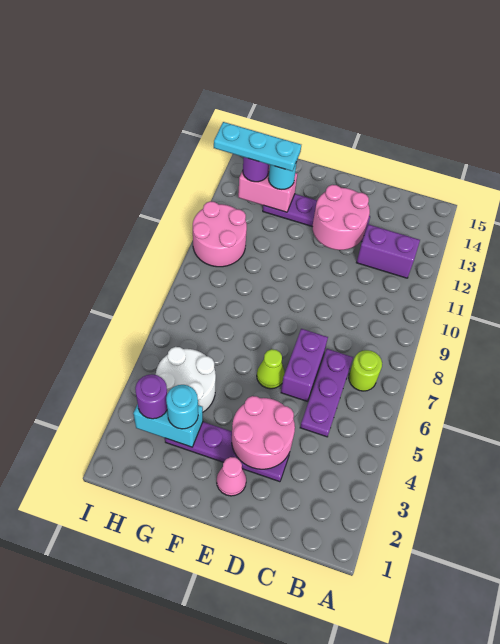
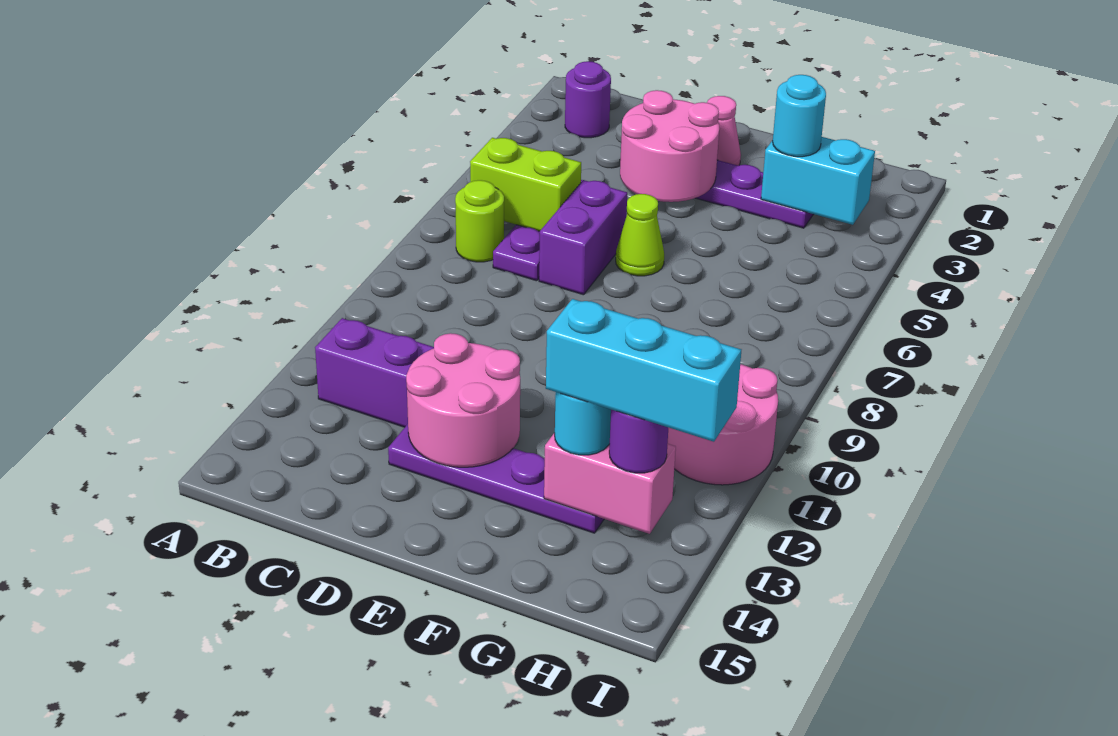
none -> lime brick B6:C6 level 2
white round brick G4:H5 level 1 -> none
cyan plate G13:I13 level 4 -> cyan brick G13:I13 level 4
purple round brick H3 level 3 -> purple round brick B2 level 1

